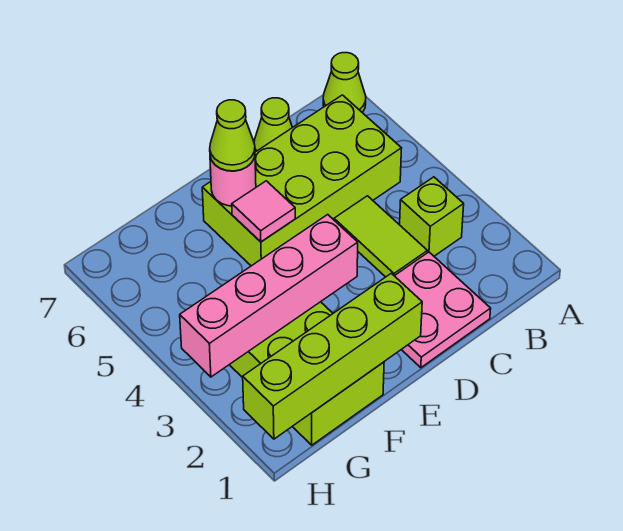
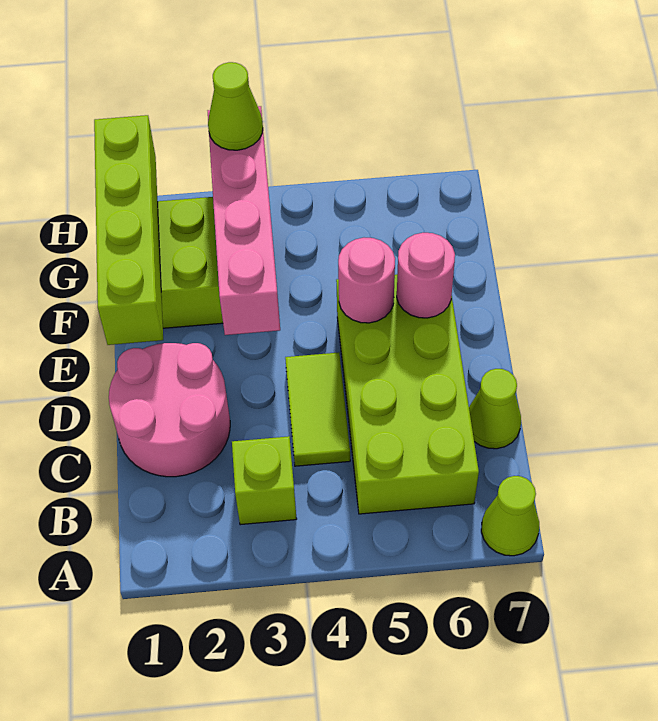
pink plate C1:D2 level 1 -> pink round brick C1:D2 level 1
lime tile C3:C4 level 1 -> lime tile C4:D4 level 1
pink tile E5 level 2 -> pink round brick E5 level 2
lime cone E6 level 3 -> lime cone H3 level 3

